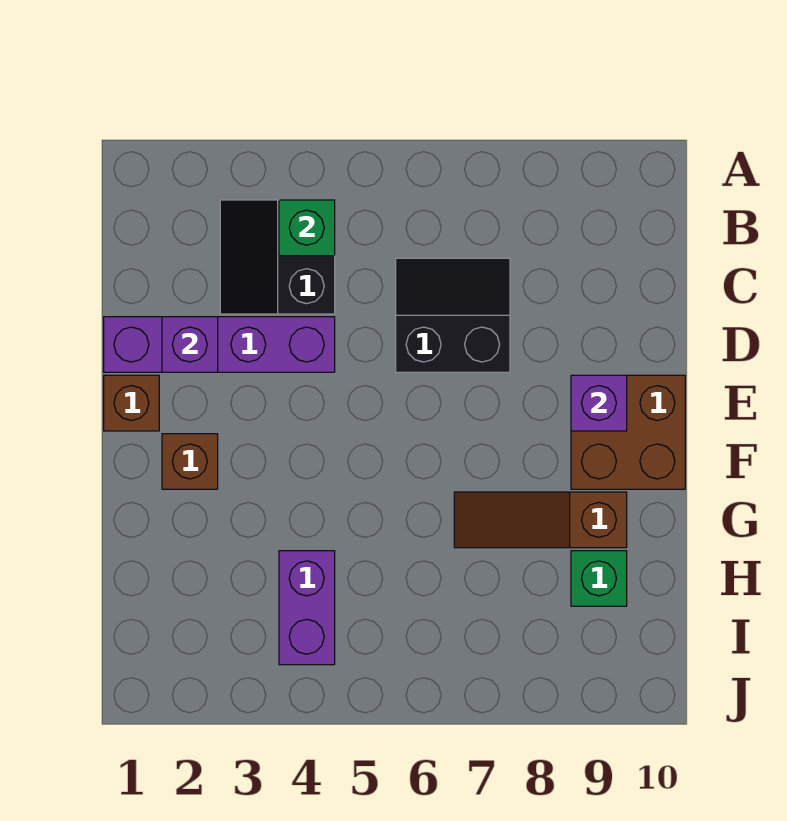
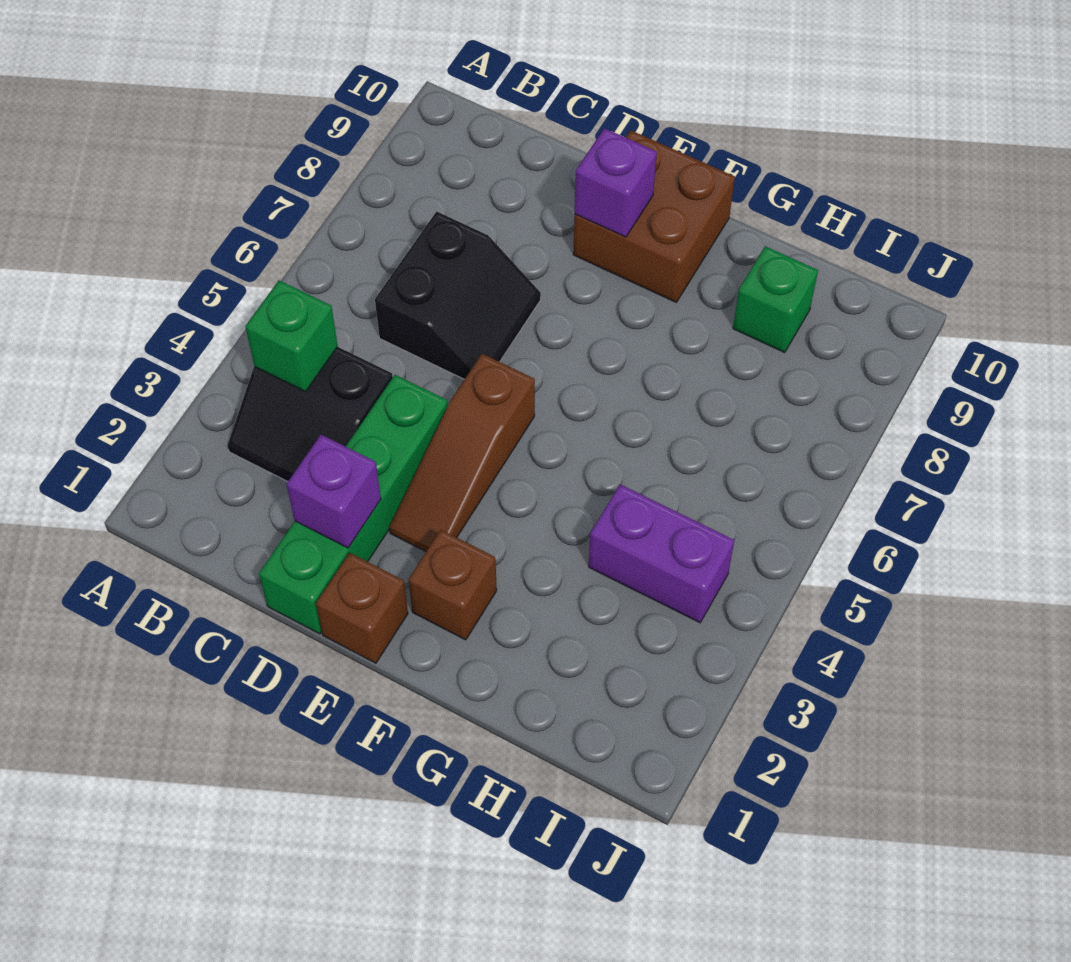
black slope C6:D7 level 1 top D -> black slope C6:D7 level 1 top C
purple brick D1:D4 level 1 -> green brick D1:D4 level 1
brown slope G7:G9 level 1 top 9 -> brown slope E3:E5 level 1 top 5

